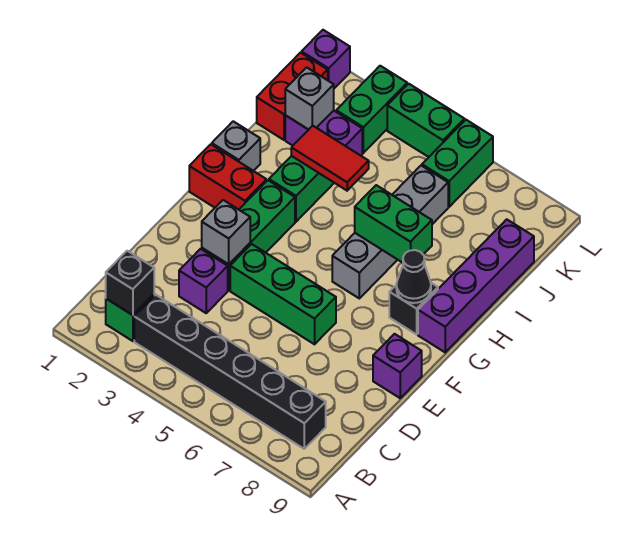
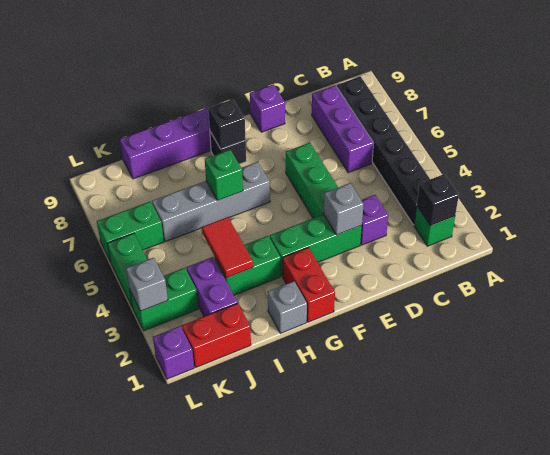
none -> purple brick C6:C8 level 1
black cone G8 level 2 -> black brick G8 level 2
green brick H6:H7 level 2 -> green brick H6 level 2
grey brick J2 level 2 -> grey brick L3 level 2

